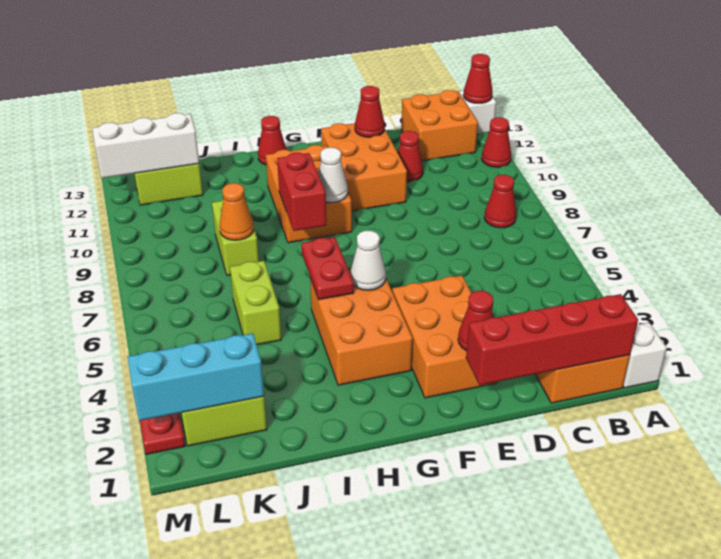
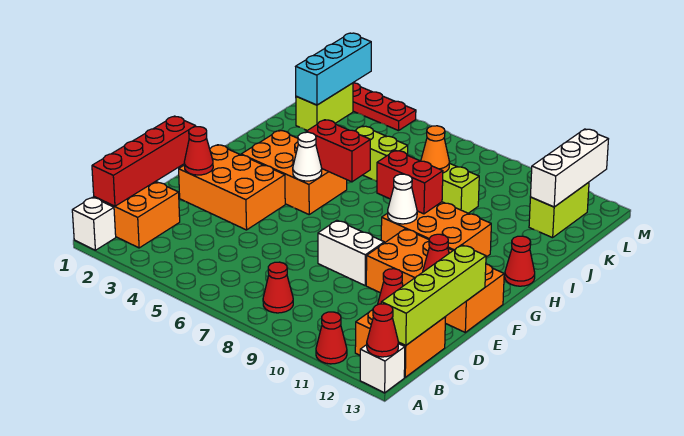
none -> lime brick B13:E13 level 2
none -> white brick E8:E9 level 1
orange brick E10:F12 level 1 -> orange brick E10:F13 level 1
red plate H5:H6 level 2 -> red brick H5:H6 level 2

